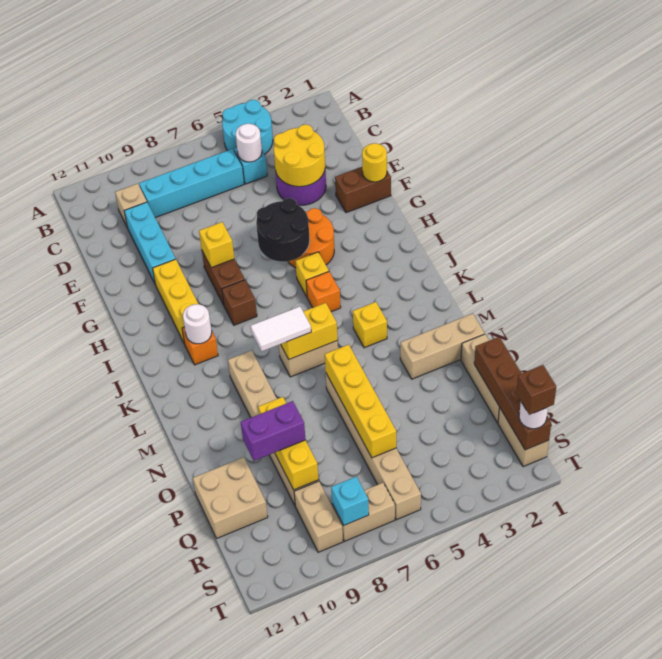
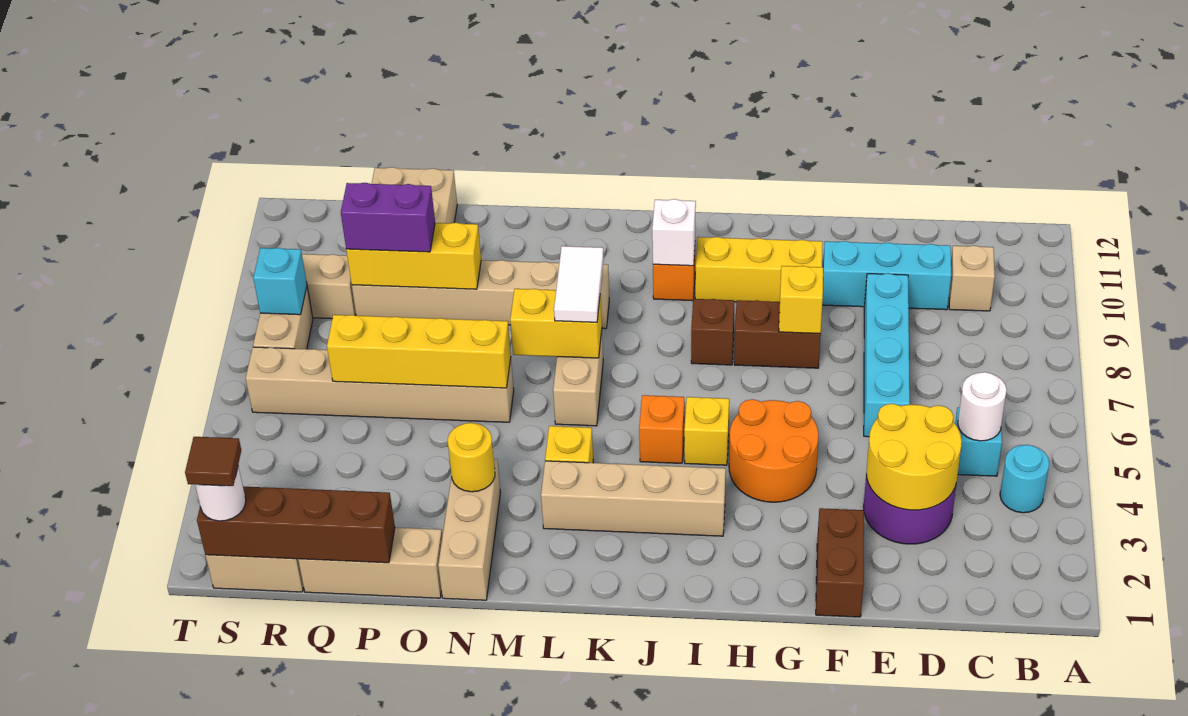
cyan round brick A4:B5 level 1 -> cyan round brick B4 level 1
cyan brick C6:C9 level 1 -> cyan brick E6:E9 level 1
yellow round brick F1 level 2 -> yellow round brick N3 level 2
black round brick G5:H6 level 2 -> none
none -> tan brick I3:L3 level 1
white round brick J10 level 2 -> white brick J10 level 2
yellow brick L6:L7 level 2 -> yellow brick L7:M7 level 2
purple brick P9:P10 level 3 -> purple brick P9:Q9 level 3
brown brick S1 level 4 -> brown tile S1 level 4

